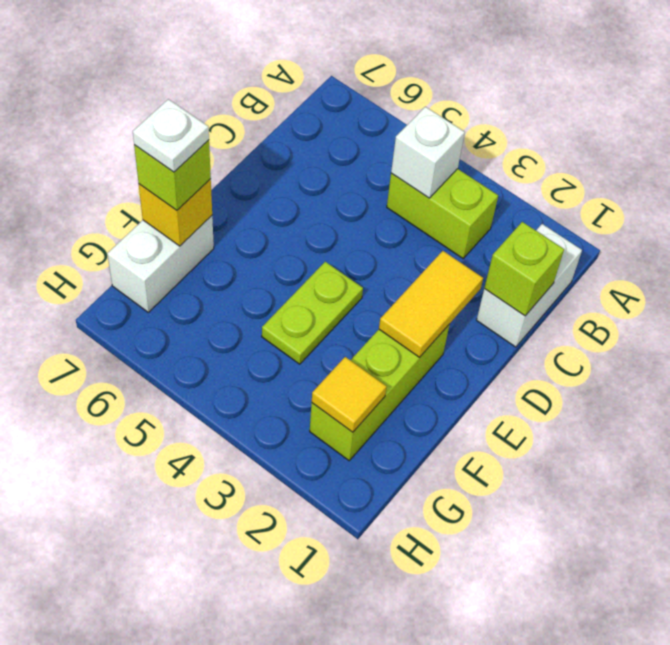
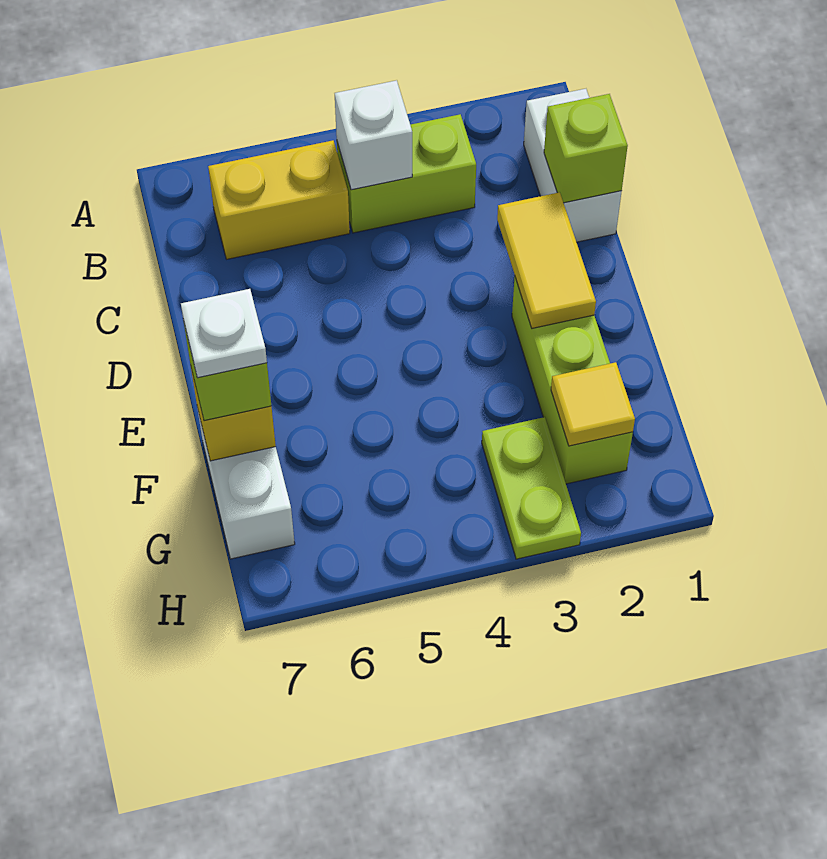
none -> yellow brick B5:B6 level 1
lime plate E4:F4 level 1 -> lime plate G3:H3 level 1

